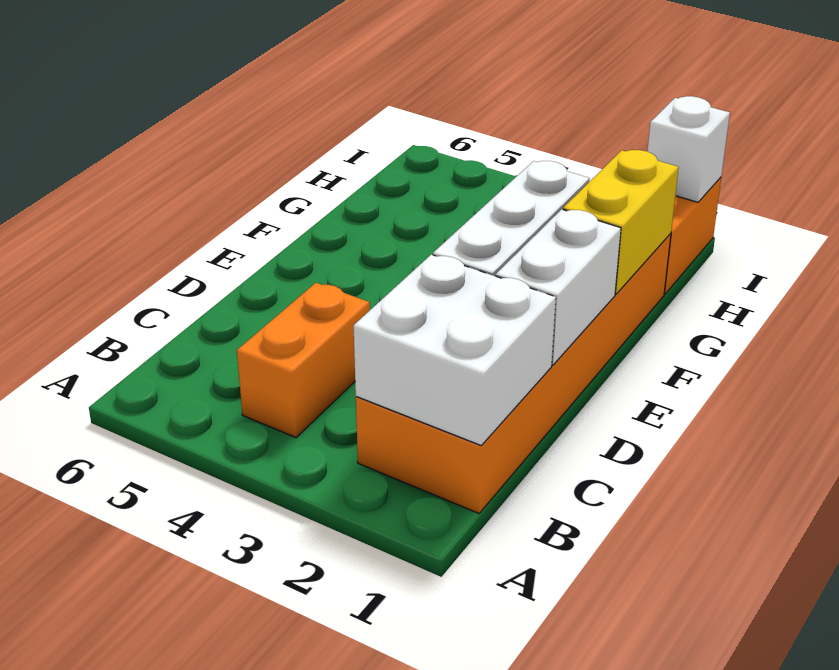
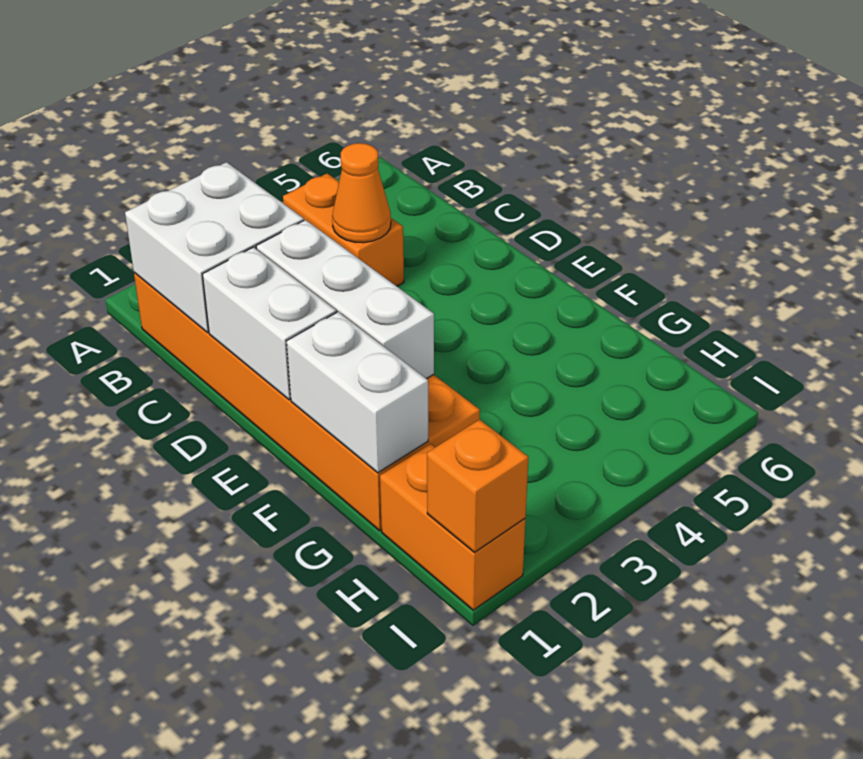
none -> orange cone C4 level 2
yellow brick F1:G1 level 2 -> white brick F1:G1 level 2
white brick I1 level 2 -> orange brick I1 level 2

